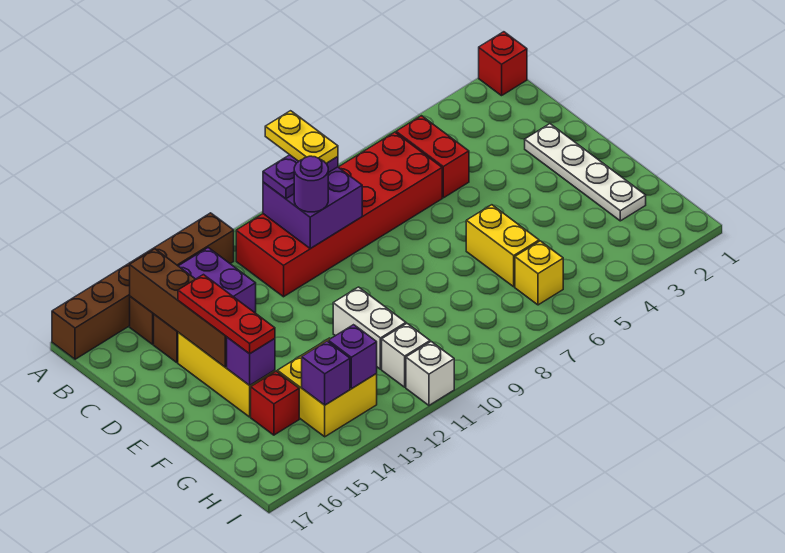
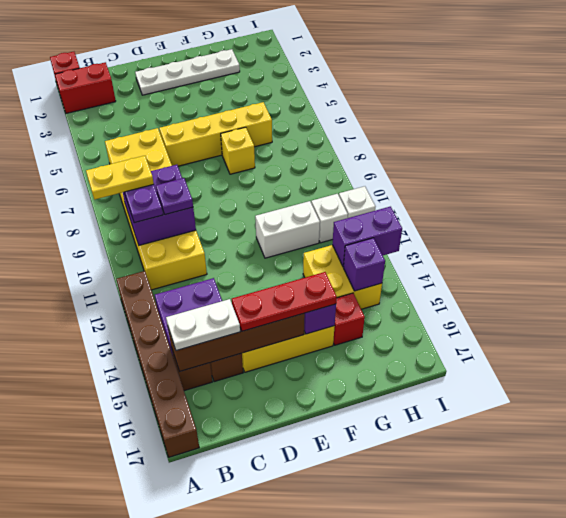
red brick B5:C5 level 1 -> red brick A2:B2 level 1
red brick B6:C11 level 1 -> yellow brick B6:C11 level 1
none -> white plate B15:C15 level 3
purple round brick C10 level 3 -> purple plate C10 level 3
yellow brick F6:G6 level 1 -> yellow brick D6:G6 level 1
yellow brick H6 level 1 -> yellow brick F7 level 1
purple brick H13 level 2 -> purple brick H13:I13 level 2

